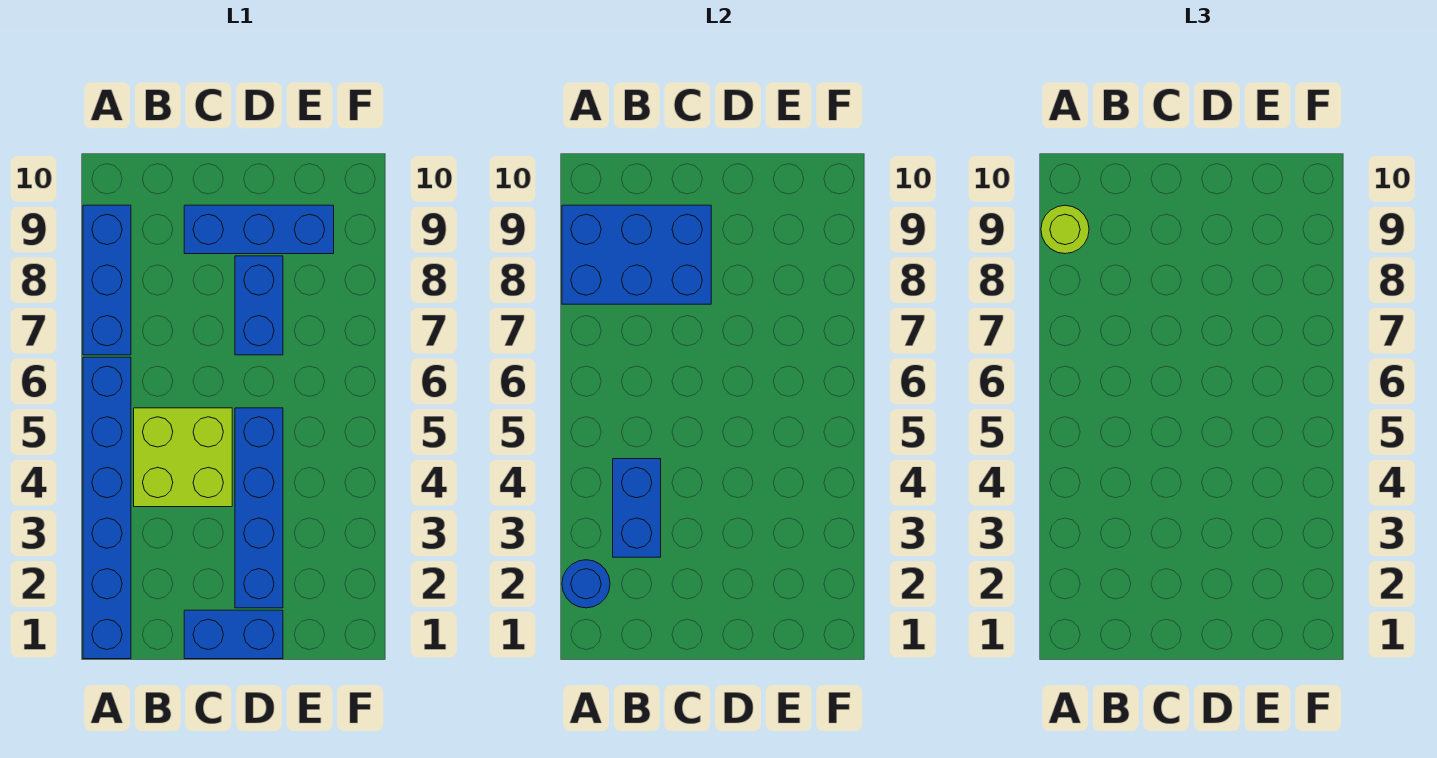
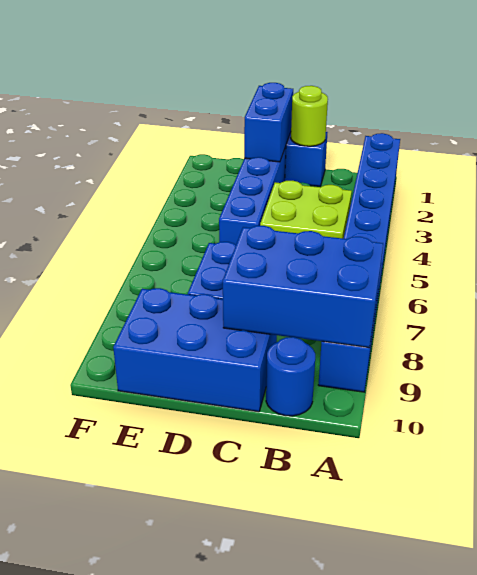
blue round brick A2 level 2 -> blue round brick B10 level 1
lime round brick A9 level 3 -> lime round brick C1 level 2
blue brick B3:B4 level 2 -> blue brick D1:D2 level 2
blue brick C9:E9 level 1 -> blue brick C9:E10 level 1

